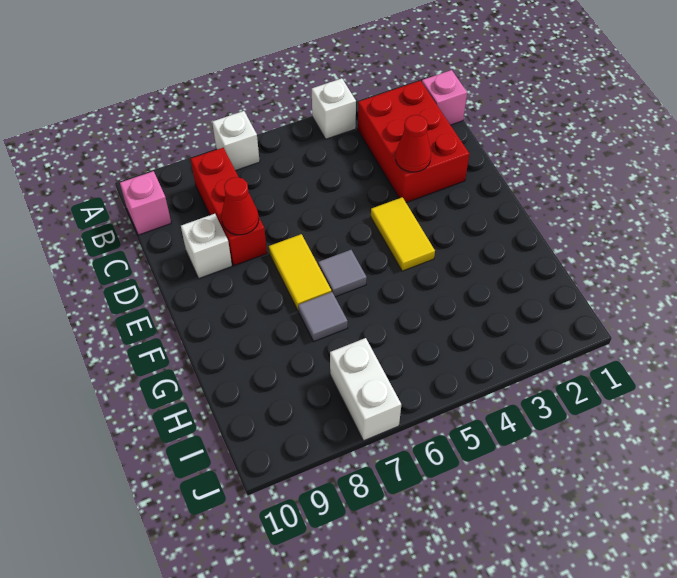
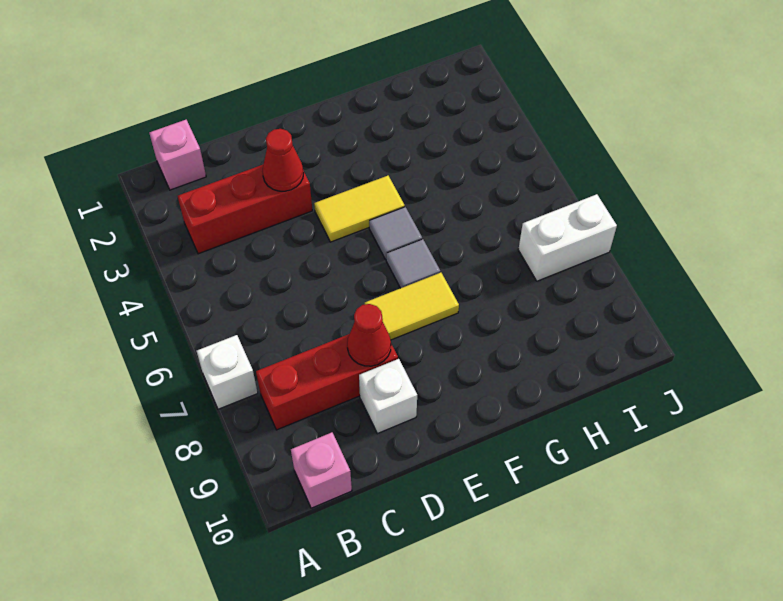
white brick A4 level 1 -> none
red brick B2:D3 level 1 -> red brick B3:D3 level 1
grey tile G7 level 1 -> grey tile F5 level 1

